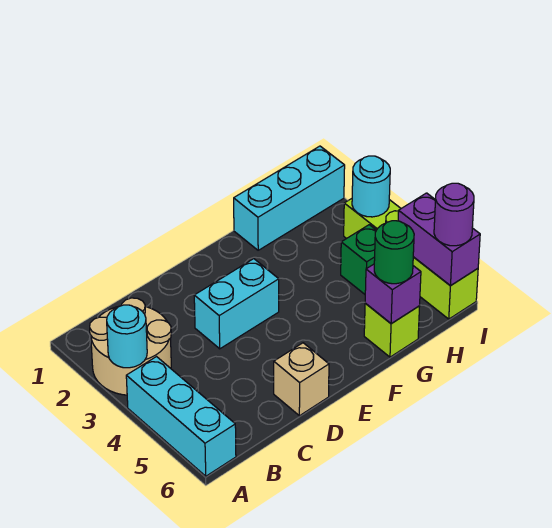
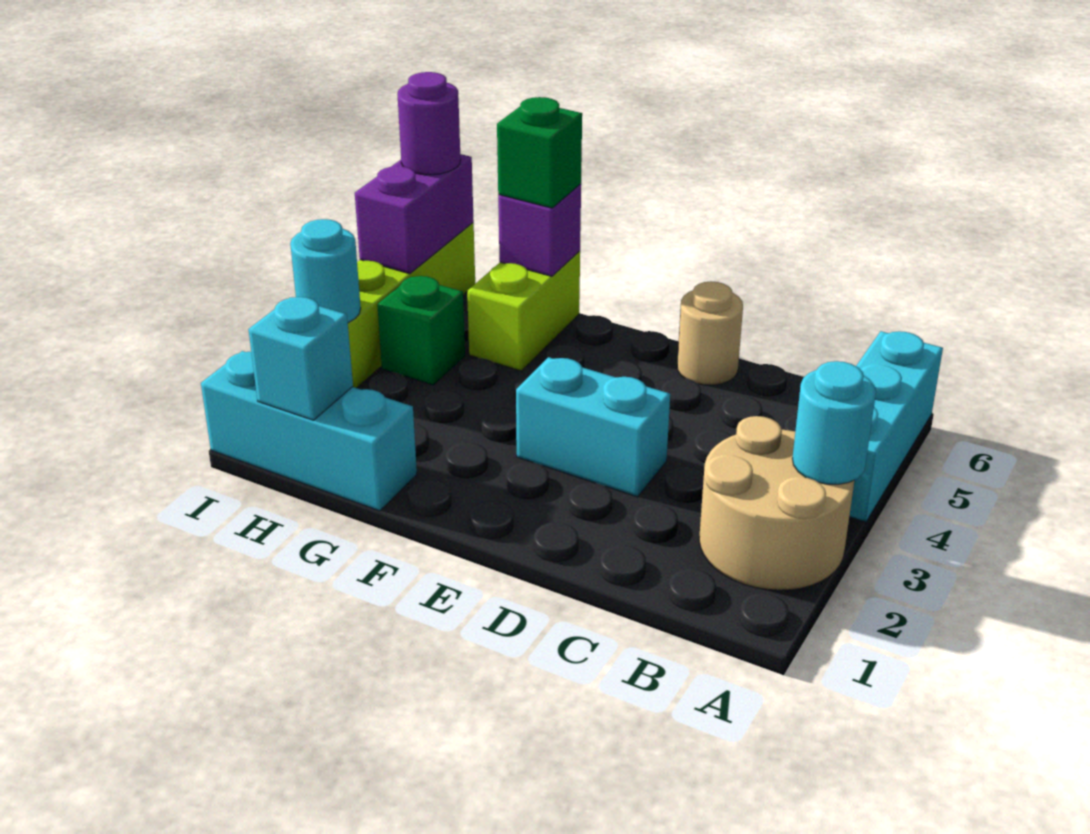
tan brick D6 level 1 -> tan round brick D6 level 1
lime brick G6 level 1 -> lime brick G5:G6 level 1
green round brick G6 level 3 -> green brick G6 level 3
none -> cyan brick H1 level 2

